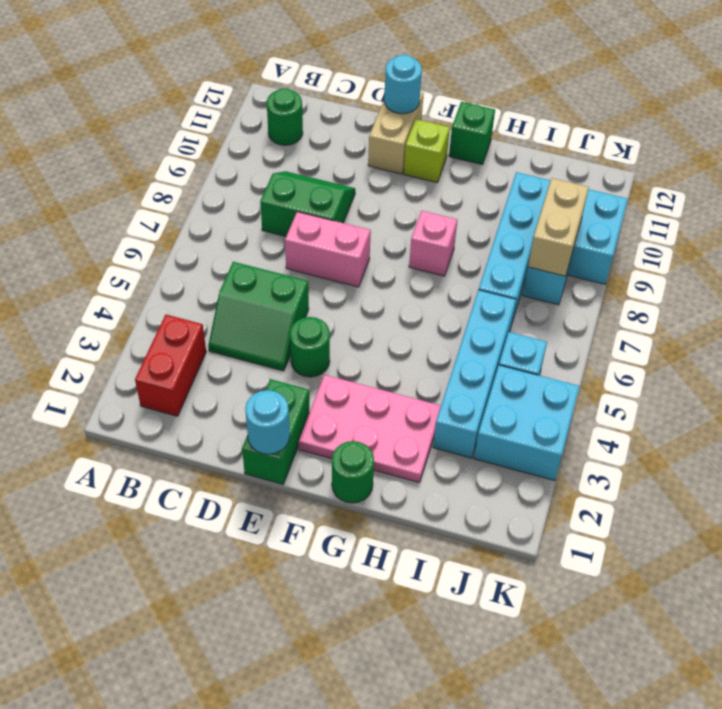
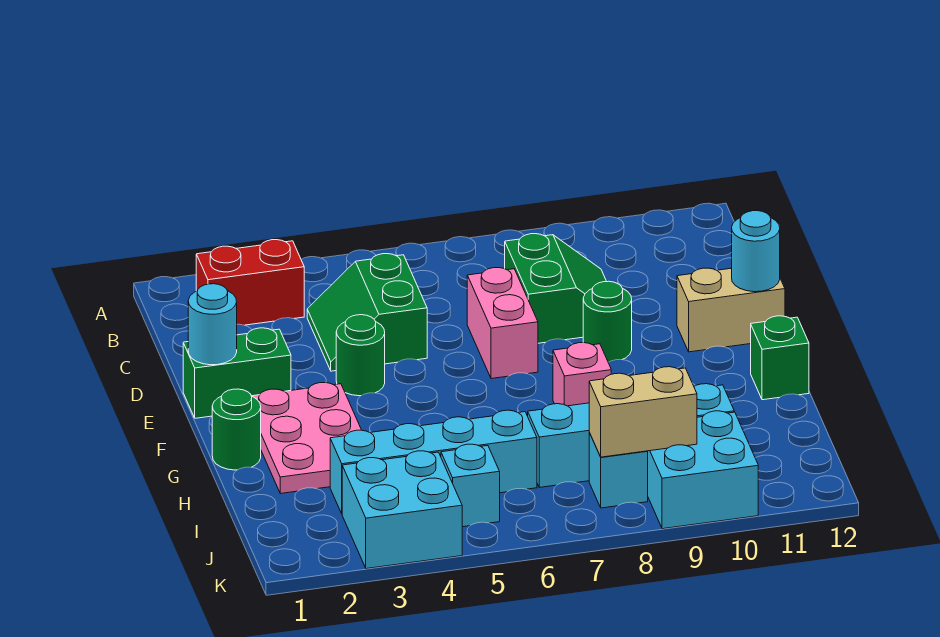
green round brick B11 level 1 -> green round brick E9 level 1
lime brick F11 level 1 -> none

